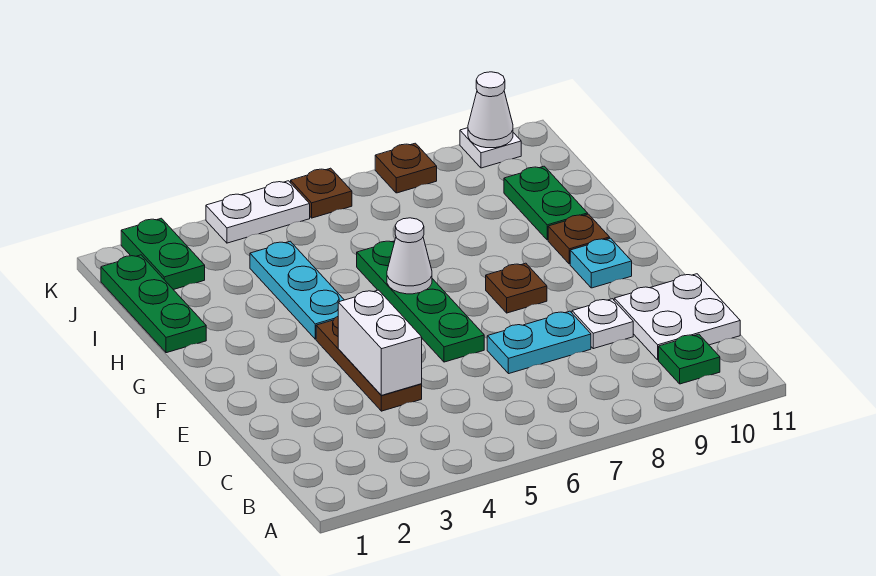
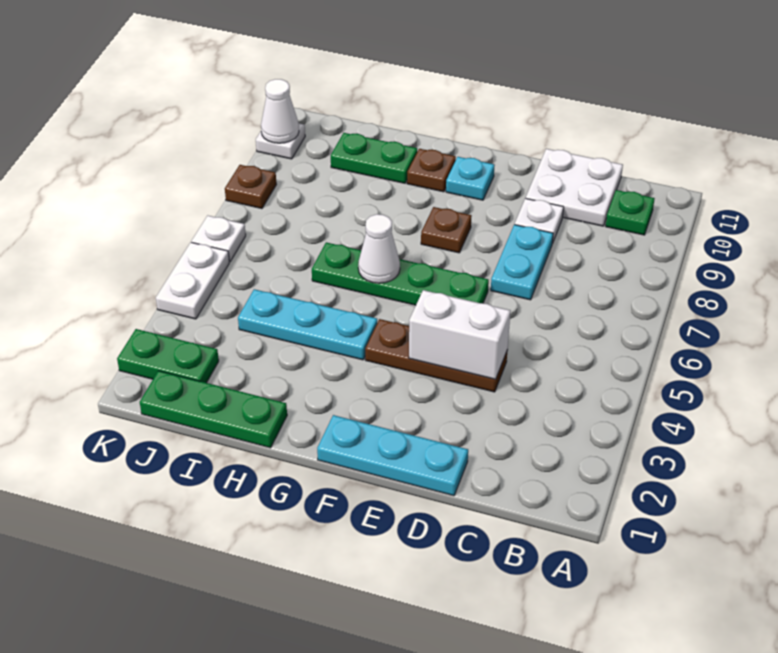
none -> cyan plate D1:F1 level 1
brown plate K6 level 1 -> white plate K6 level 1

